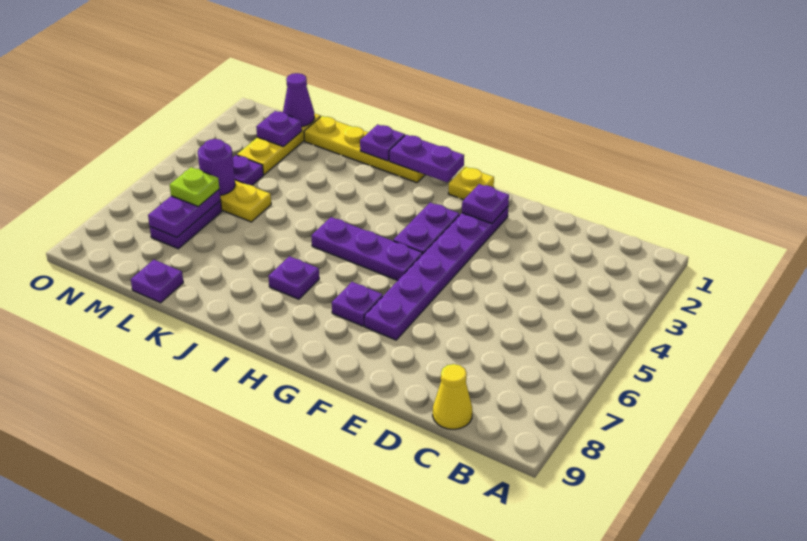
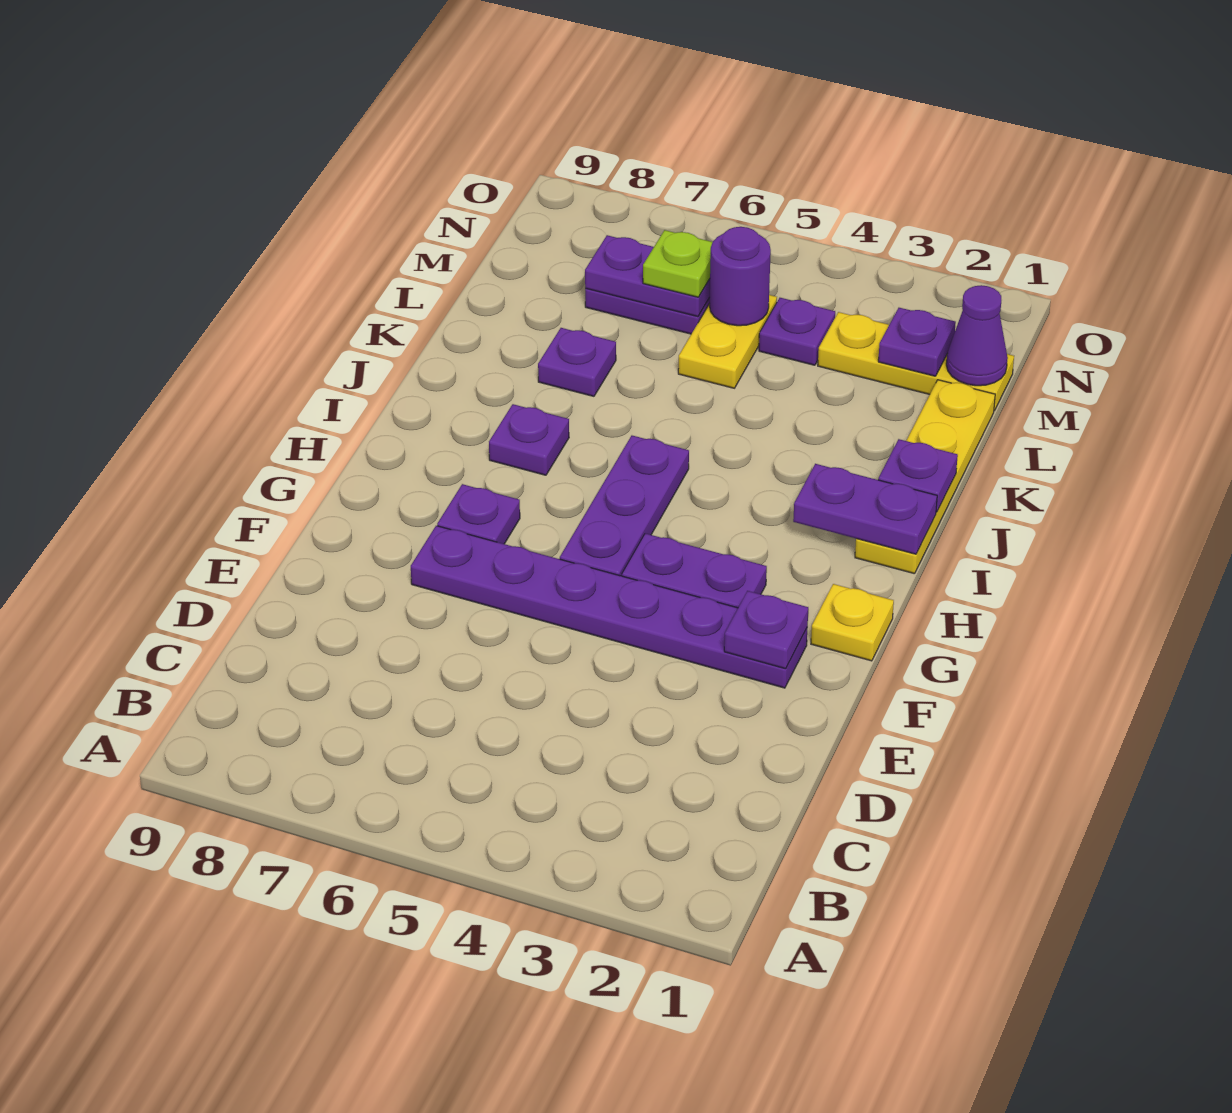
yellow cone C9 level 1 -> none
purple plate H1:I1 level 2 -> purple plate I1:I2 level 2
purple plate L9 level 1 -> purple plate K7 level 1

